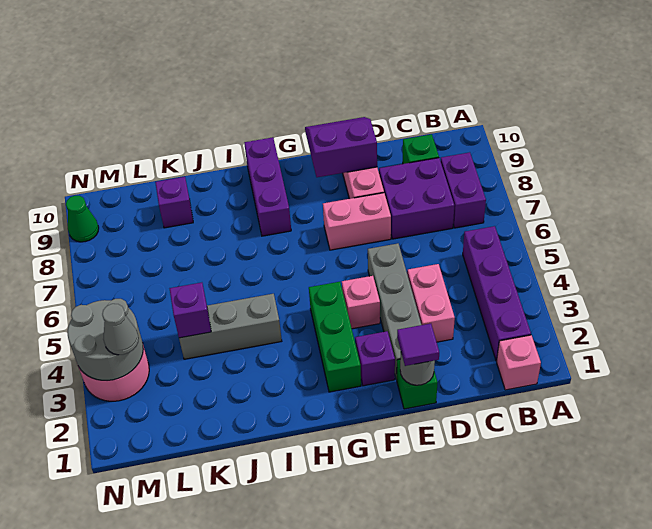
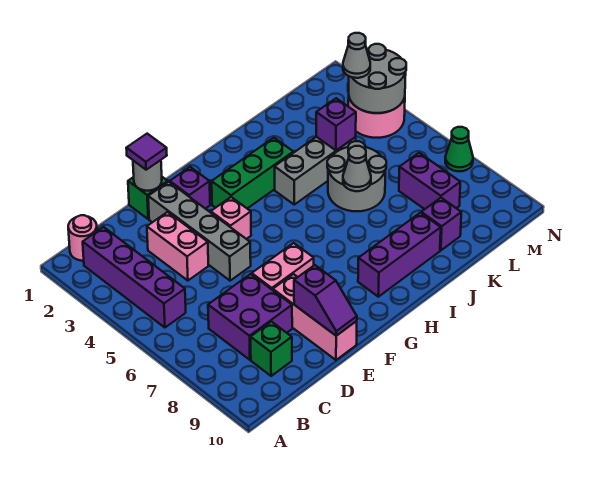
pink brick B1 level 1 -> pink round brick B1 level 1
purple brick B7:B8 level 1 -> purple brick L7:L8 level 1
purple slope E9:F10 level 2 top 9 -> purple slope E9:E10 level 2 top 9
green brick G2:G4 level 1 -> green brick G3:I3 level 1
purple brick H8:H10 level 1 -> purple brick H9:J9 level 1
none -> grey round brick J5:K6 level 1
none -> grey cone J6 level 2
green cone N9 level 1 -> green cone N7 level 1

